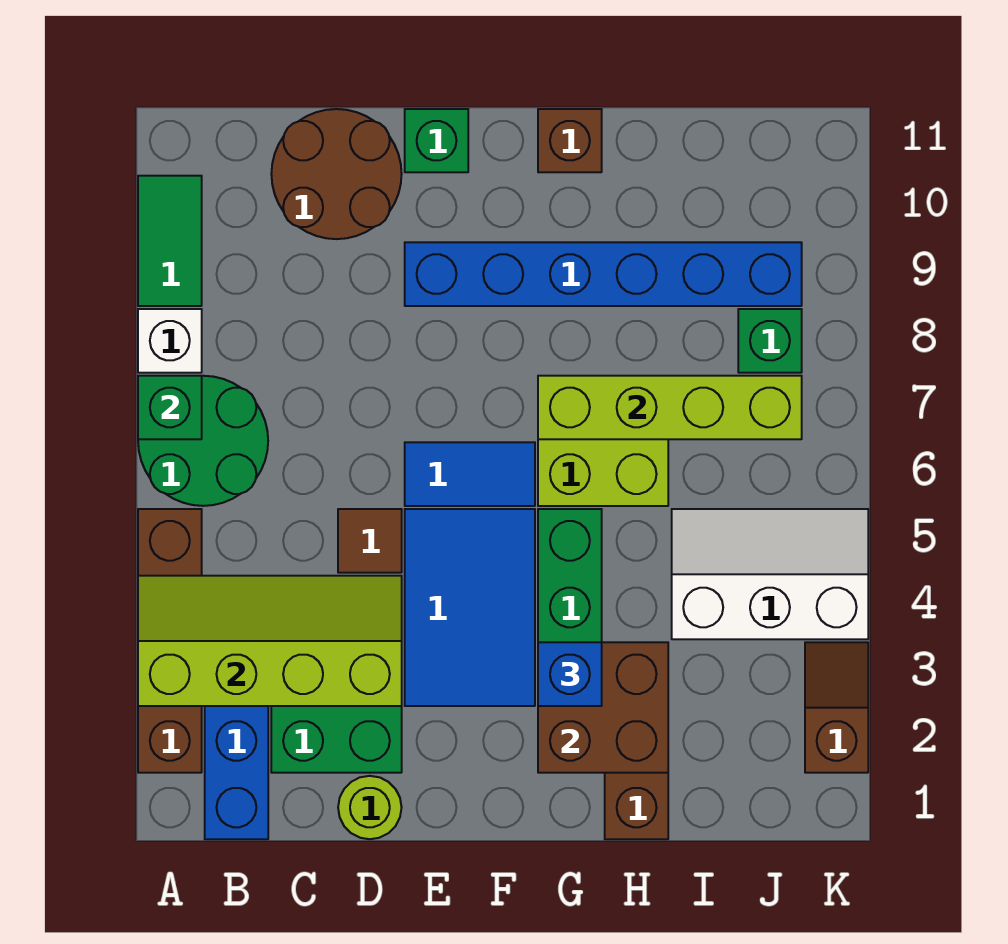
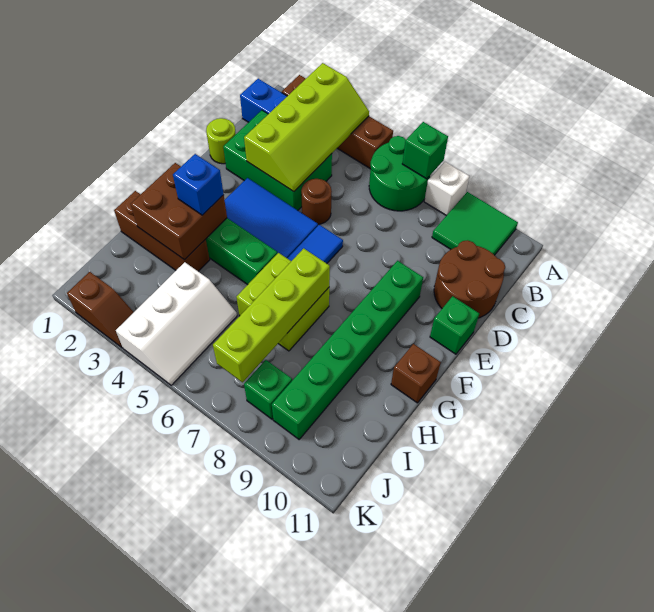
green tile A9:A10 level 1 -> green tile A9:B10 level 1
brown tile D5 level 1 -> brown round brick D5 level 1
blue brick E9:J9 level 1 -> green brick E9:J9 level 1

